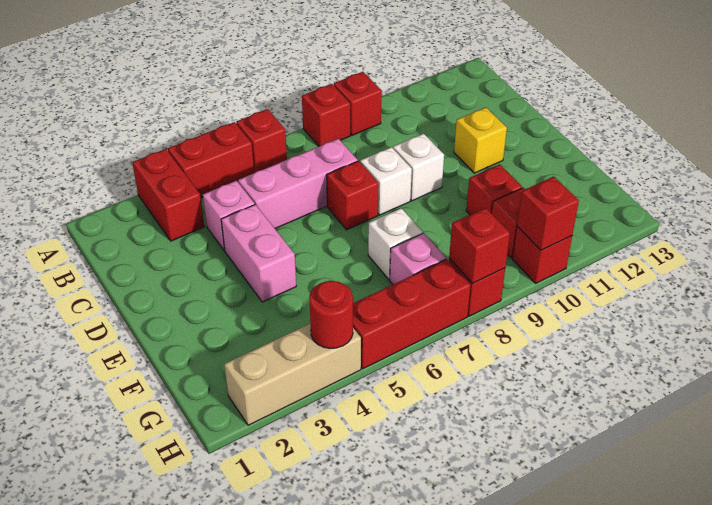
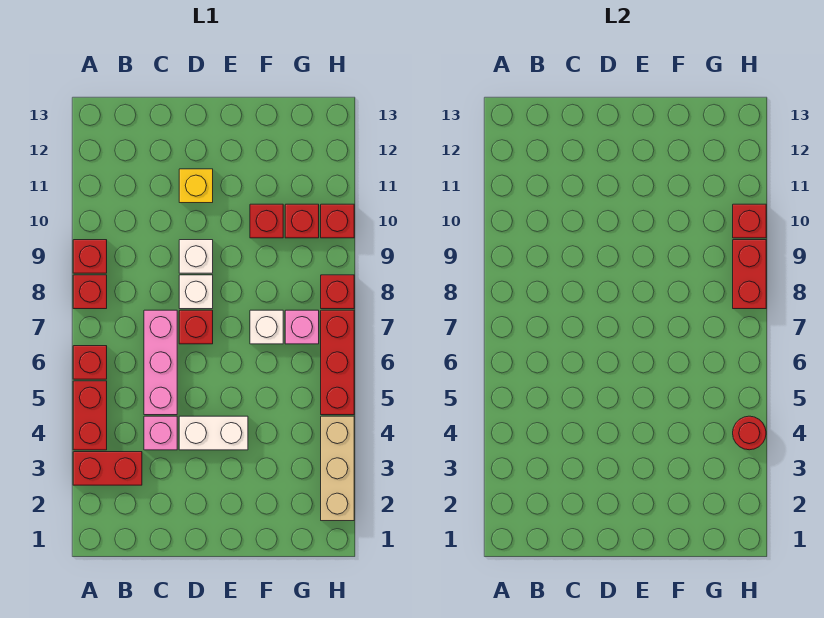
pink brick D4:E4 level 1 -> white brick D4:E4 level 1
red brick H8 level 2 -> red brick H8:H9 level 2

